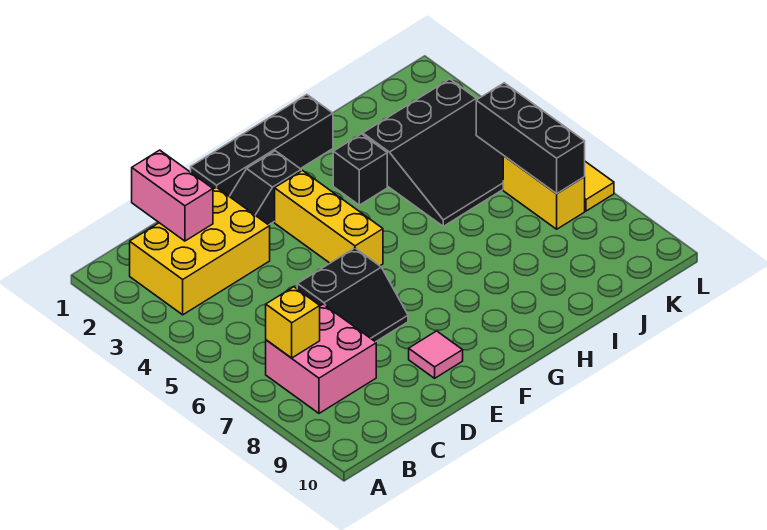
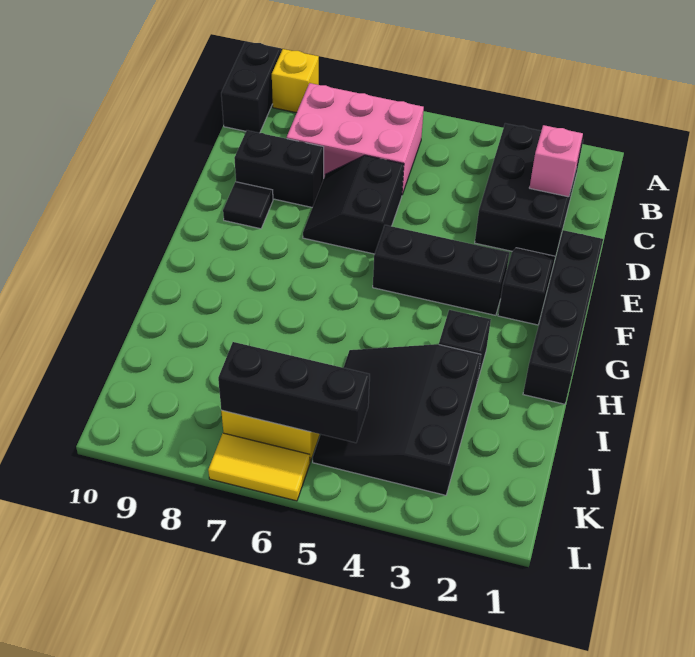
none -> black brick A10:B10 level 1
yellow brick B2:D3 level 1 -> black brick B2:D3 level 1
pink brick B7:C8 level 1 -> pink brick B6:C8 level 1
yellow brick B7 level 2 -> yellow brick A9 level 1
pink brick C1:C2 level 2 -> pink brick C2 level 2
none -> black brick D8:D9 level 1
pink tile E9 level 1 -> black tile E9 level 1
yellow brick F3:F5 level 1 -> black brick F3:F5 level 1

